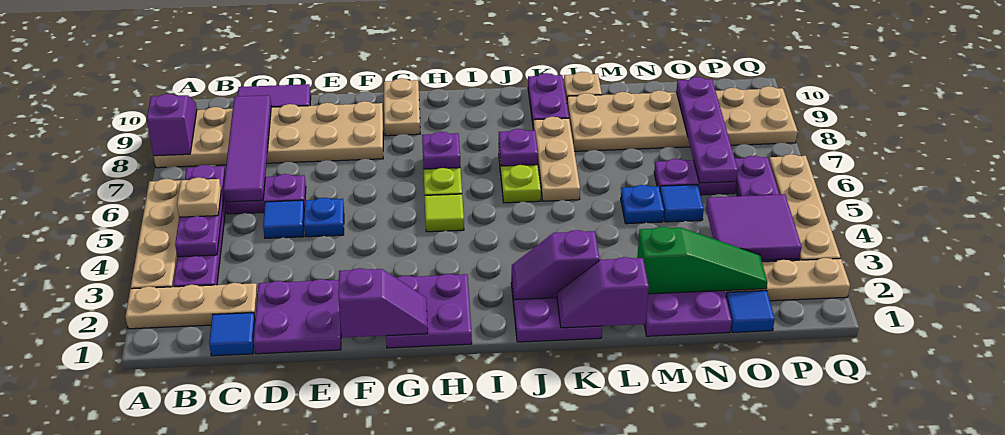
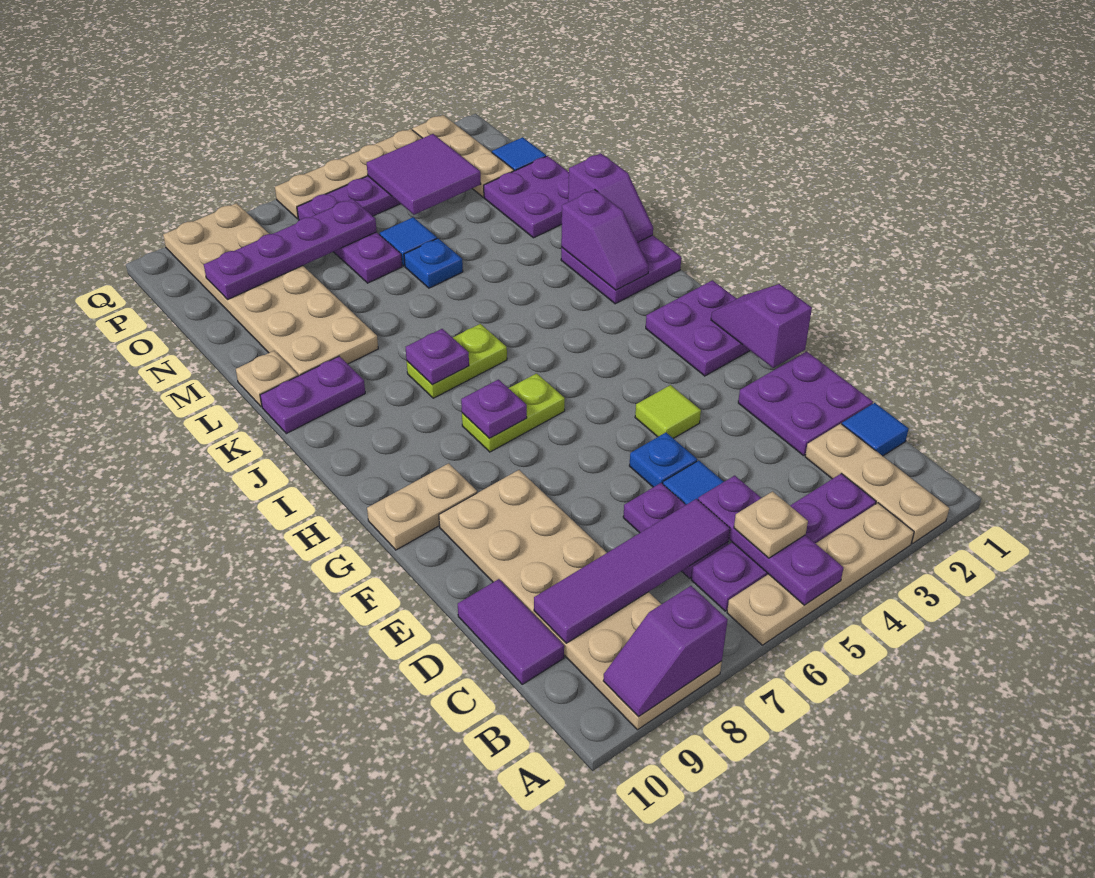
purple plate B4:B6 level 2 -> purple plate A5:C5 level 2
lime tile H5 level 1 -> lime tile F4 level 1
tan plate K6:K8 level 1 -> none
green slope M2:O2 level 2 top M -> none

